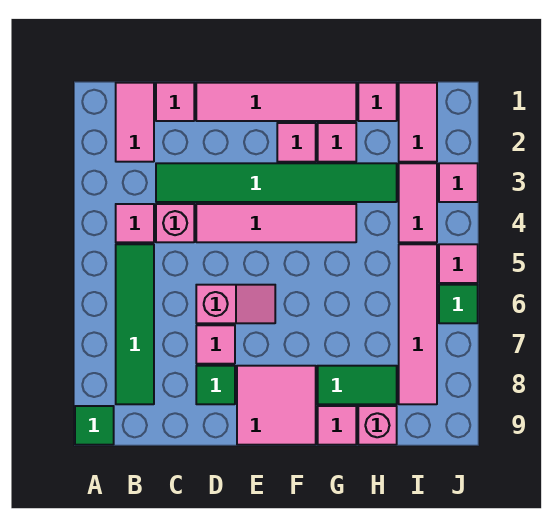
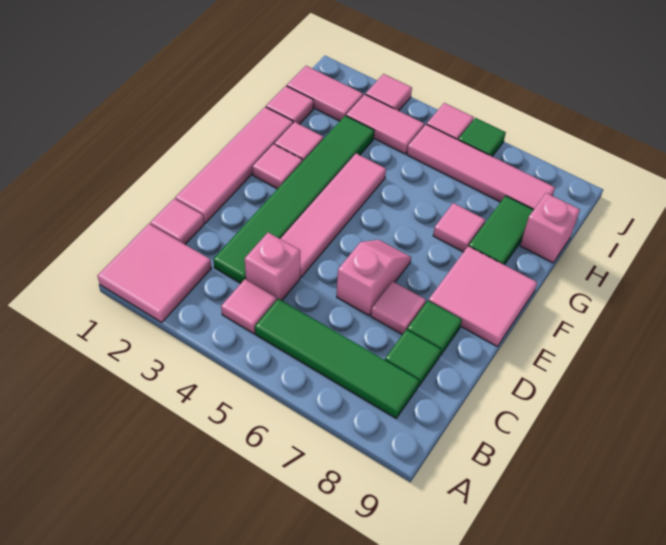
green tile A9 level 1 -> green tile C8 level 1
pink tile B1:B2 level 1 -> pink tile A1:B2 level 1
pink tile G9 level 1 -> pink tile G7 level 1

